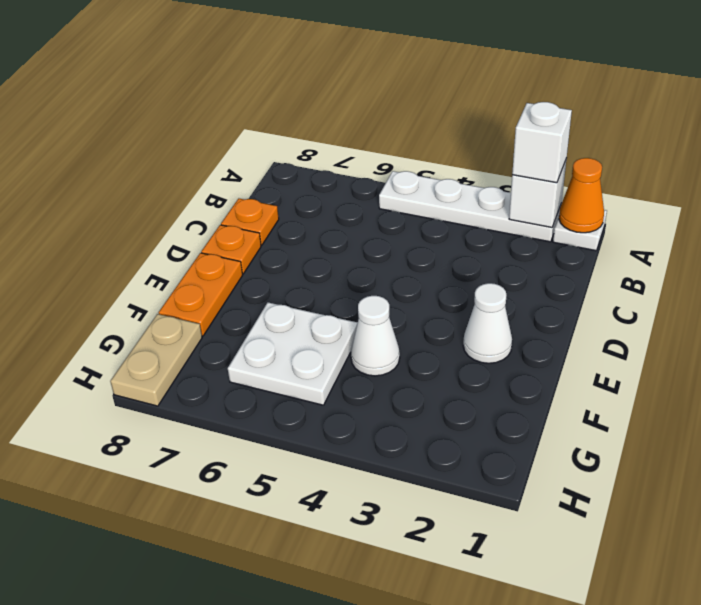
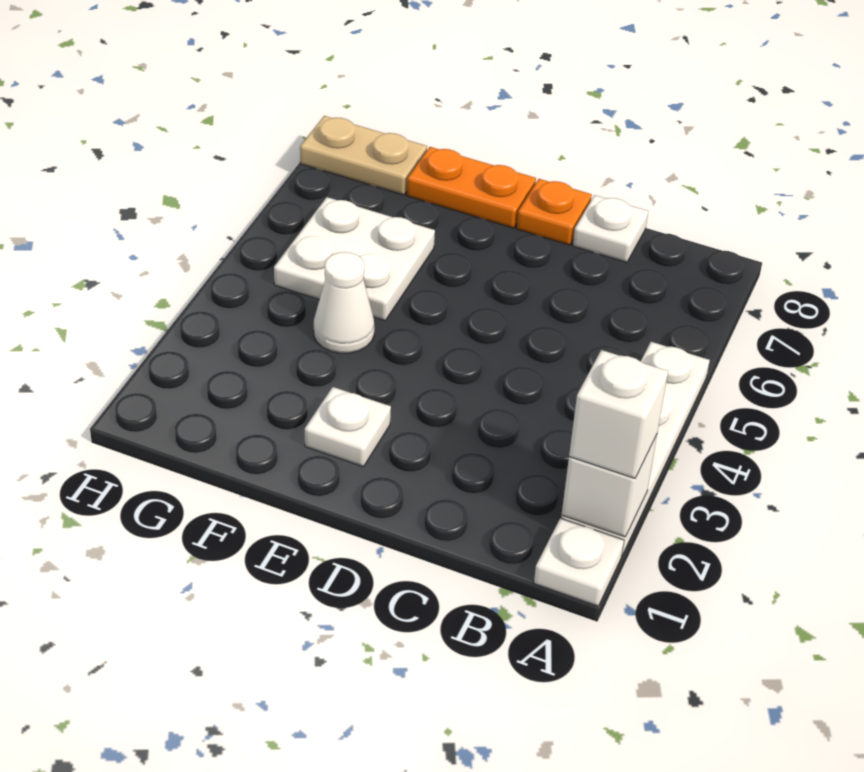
orange cone A1 level 2 -> none
orange plate C8 level 1 -> white plate C8 level 1
white cone E2 level 1 -> white plate E2 level 1

